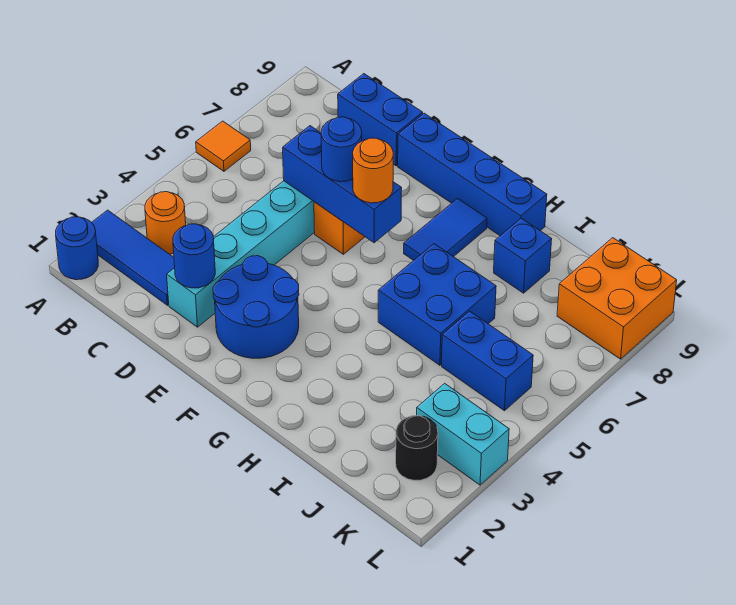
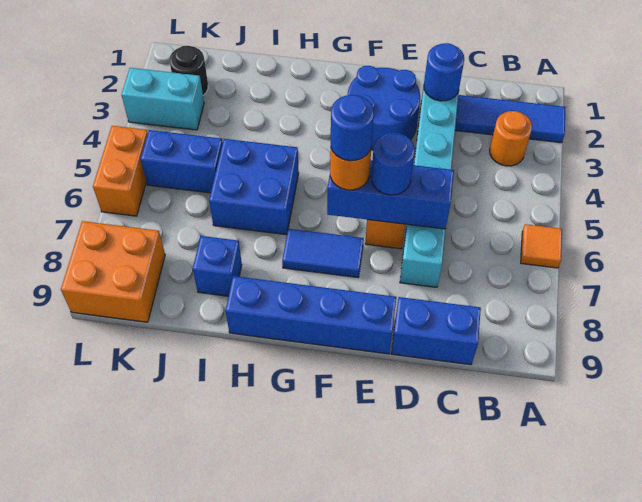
blue round brick A1 level 1 -> blue round brick F6 level 4
blue tile G7:G8 level 1 -> blue tile F7:G7 level 1
none -> orange brick L5:L6 level 1

